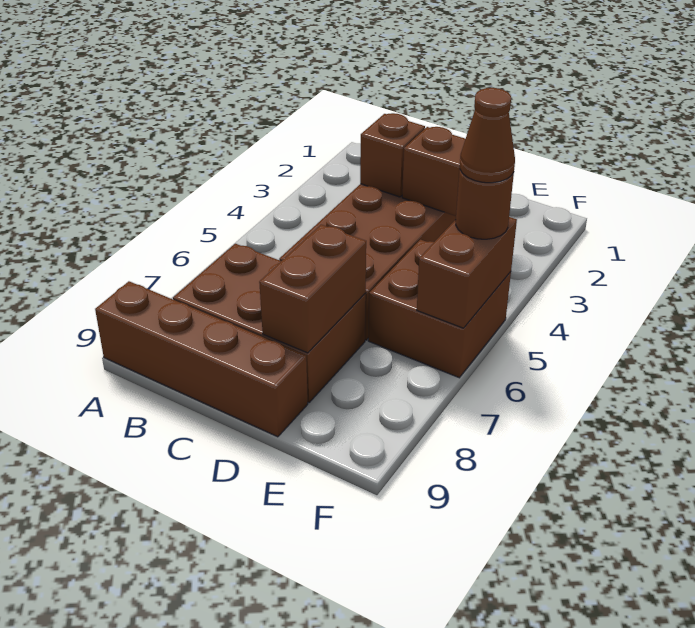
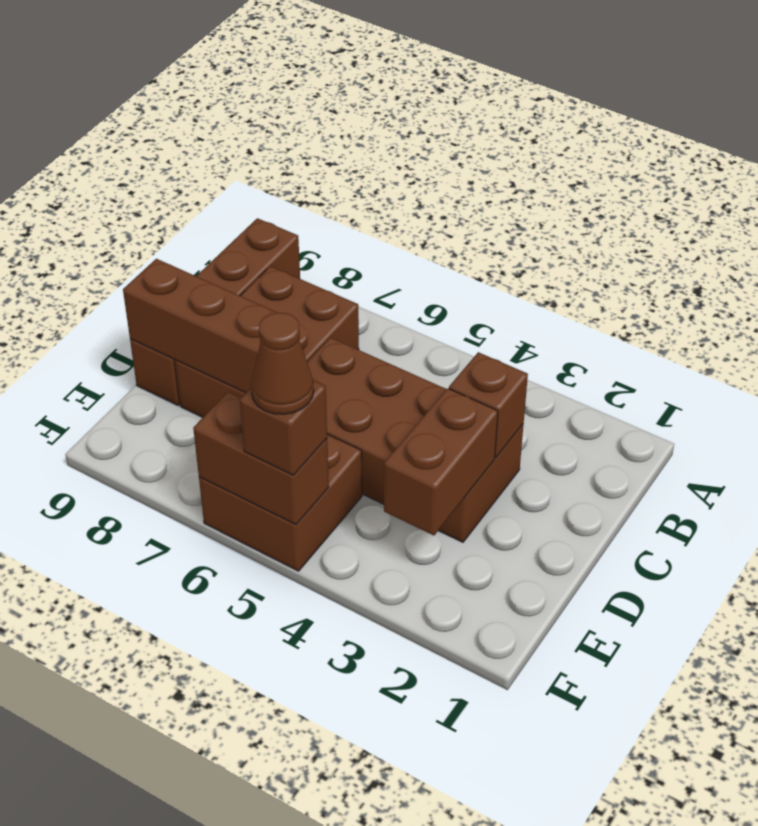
brown brick D7:D8 level 2 -> brown brick D7:D9 level 2
brown round brick F5 level 3 -> brown brick F5 level 3

